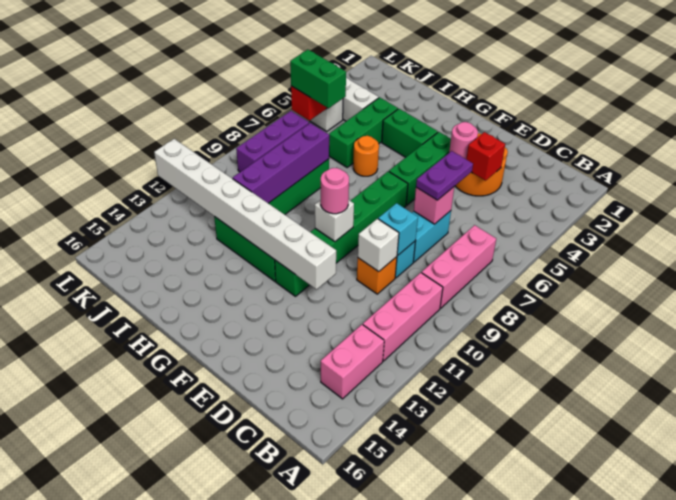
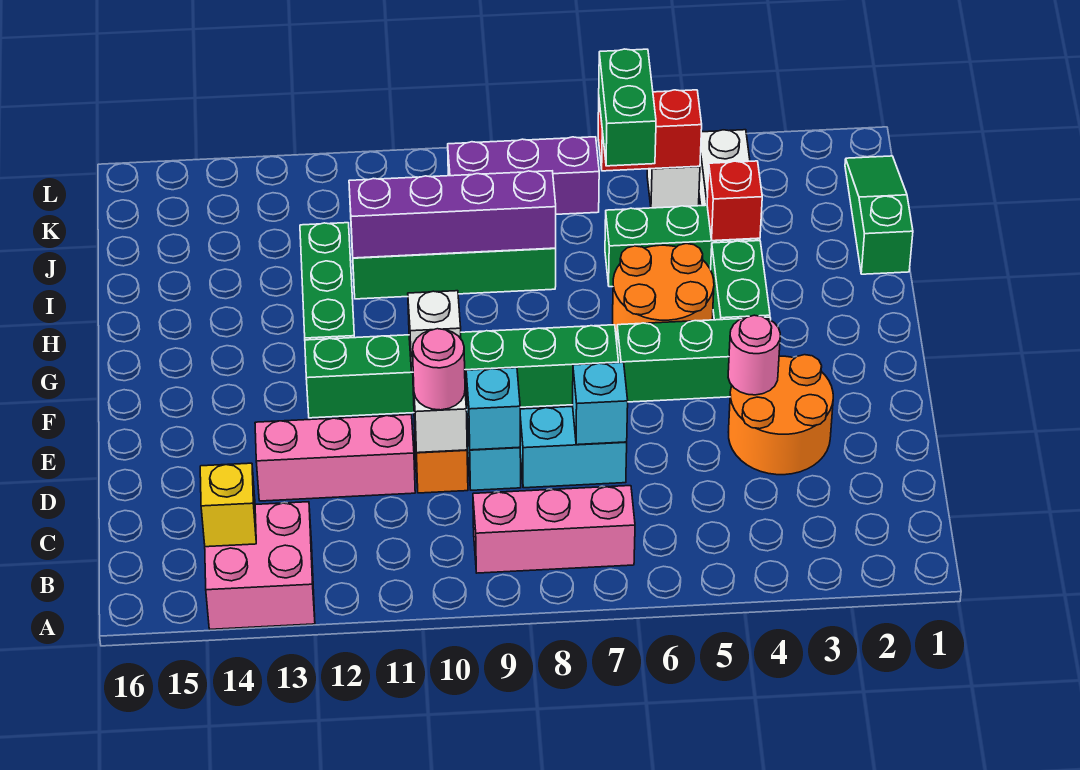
pink brick B10:B12 level 1 -> pink brick D11:D13 level 1
pink brick B13:B14 level 1 -> pink brick A13:B14 level 1
none -> yellow brick B14 level 2
red brick D4 level 2 -> red brick I4 level 2
purple plate D6:D7 level 3 -> none
pink brick D7 level 2 -> cyan brick D7 level 2
white brick E12:L12 level 2 -> none
pink round brick F10 level 3 -> pink round brick D10 level 3
orange round brick H6 level 1 -> orange round brick G5:H6 level 1
none -> green slope I1:K1 level 1 top I

